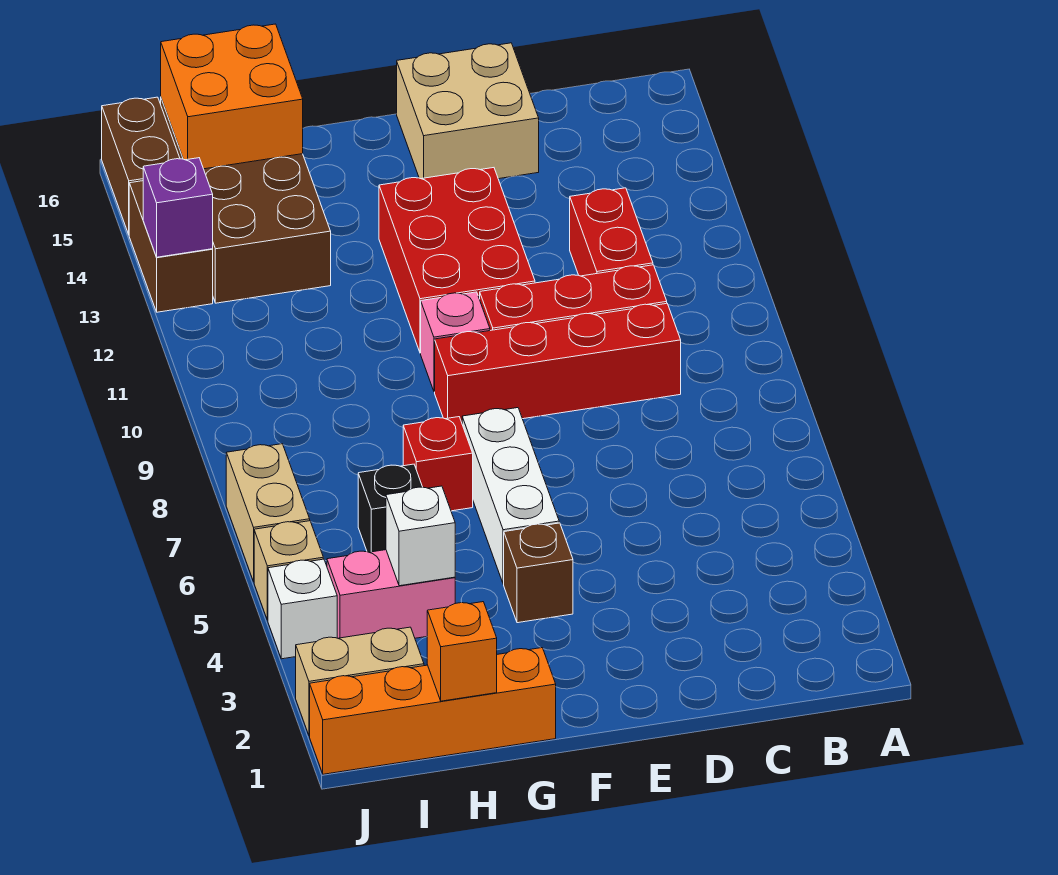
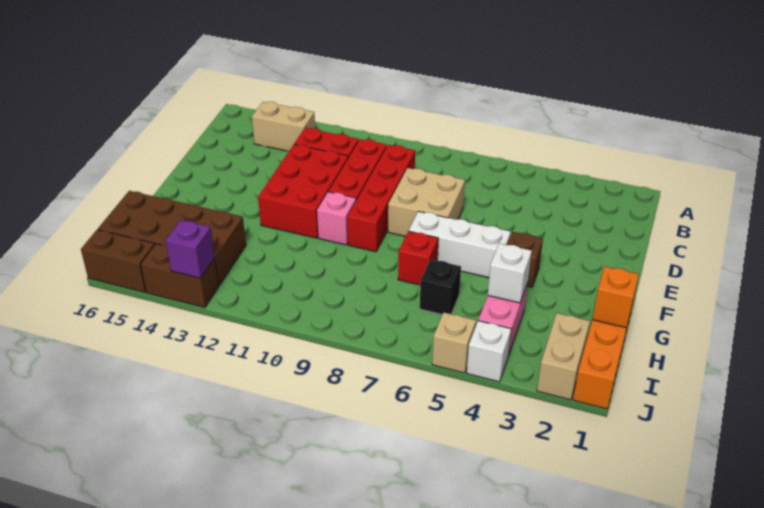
tan brick D15:E16 level 1 -> tan brick D7:E8 level 1
red brick E11:F13 level 1 -> red brick D11:F12 level 1
orange brick H15:I16 level 2 -> none
tan brick J6:J7 level 1 -> tan brick B13:B14 level 1

